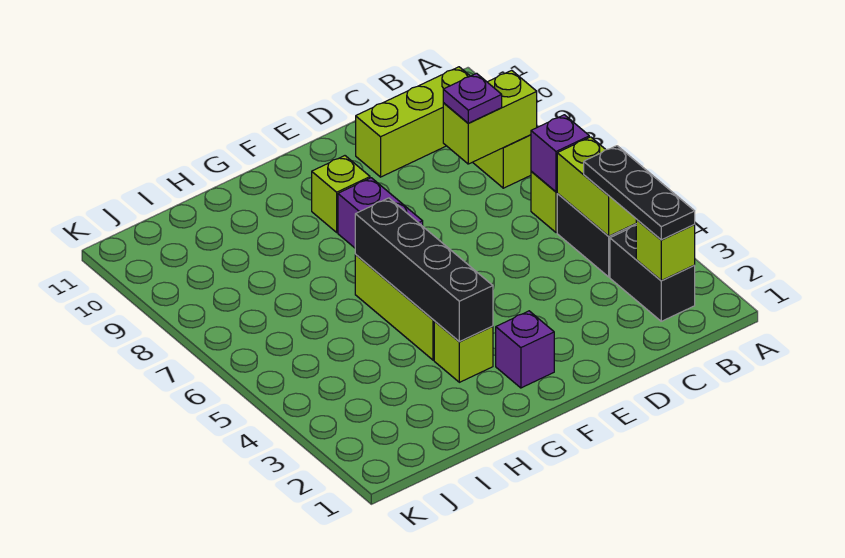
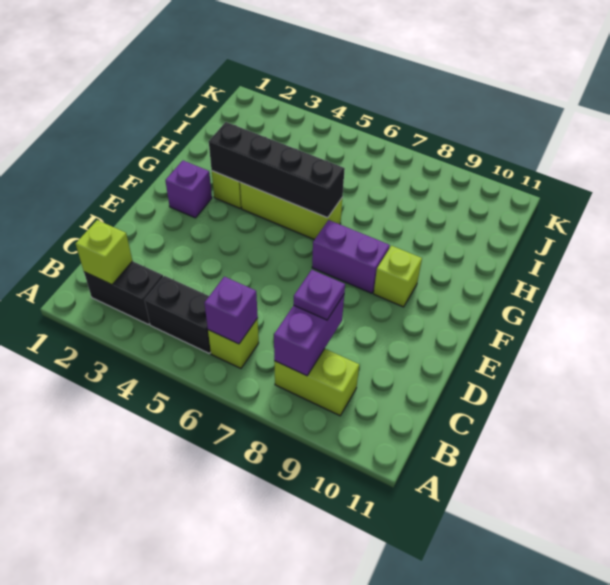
black plate B2:B4 level 3 -> none
lime brick B4:B5 level 2 -> none
lime brick B8:C8 level 2 -> purple brick B8:C8 level 2
lime brick B10:D10 level 1 -> none

